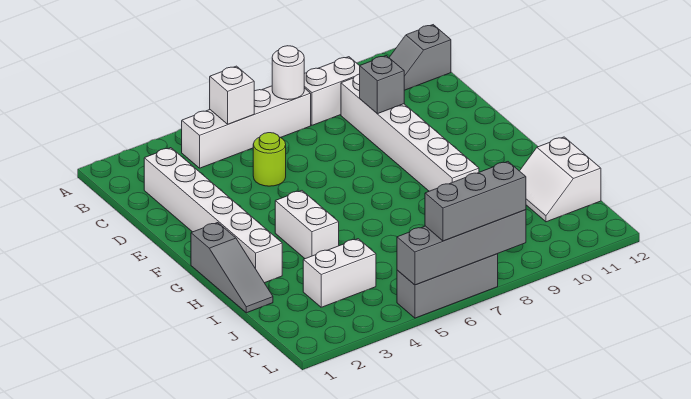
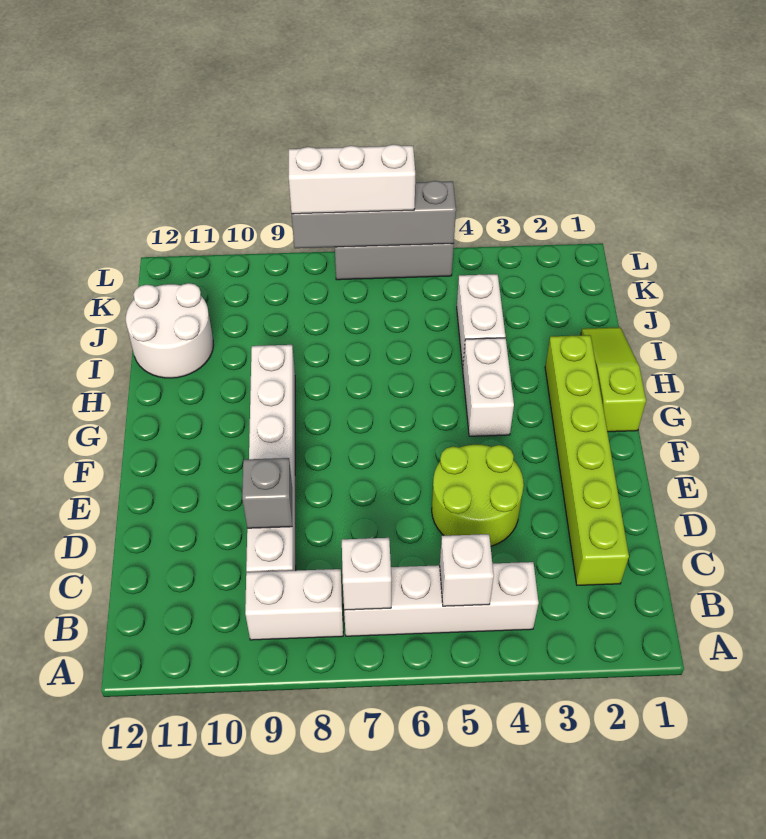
white round brick B7 level 2 -> white brick B7 level 2
grey slope B11:B12 level 1 top 12 -> none
white brick C2:H2 level 1 -> lime brick C2:H2 level 1
lime round brick D5 level 1 -> lime round brick D4:E5 level 1
grey slope G1:I1 level 1 top G -> lime slope G1:I1 level 1 top G
white slope I11:J12 level 1 top 12 -> white round brick I11:J12 level 1
white brick J3:J4 level 1 -> white brick I4:J4 level 1
grey brick L6:L8 level 3 -> white brick L6:L8 level 3

